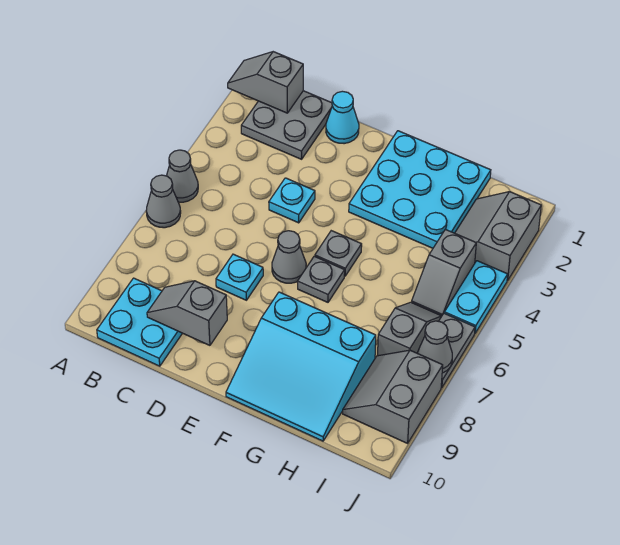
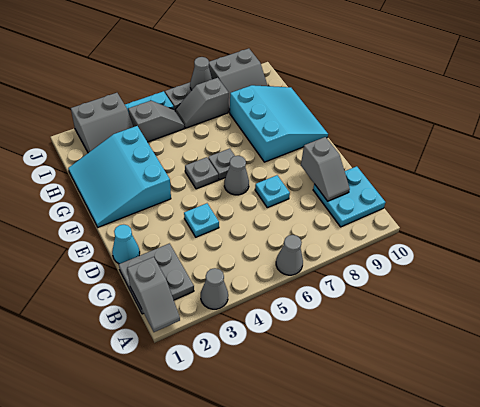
grey cone A5 level 1 -> grey cone A3 level 1
cyan plate F1:H3 level 1 -> cyan slope F1:H3 level 1 top 3

